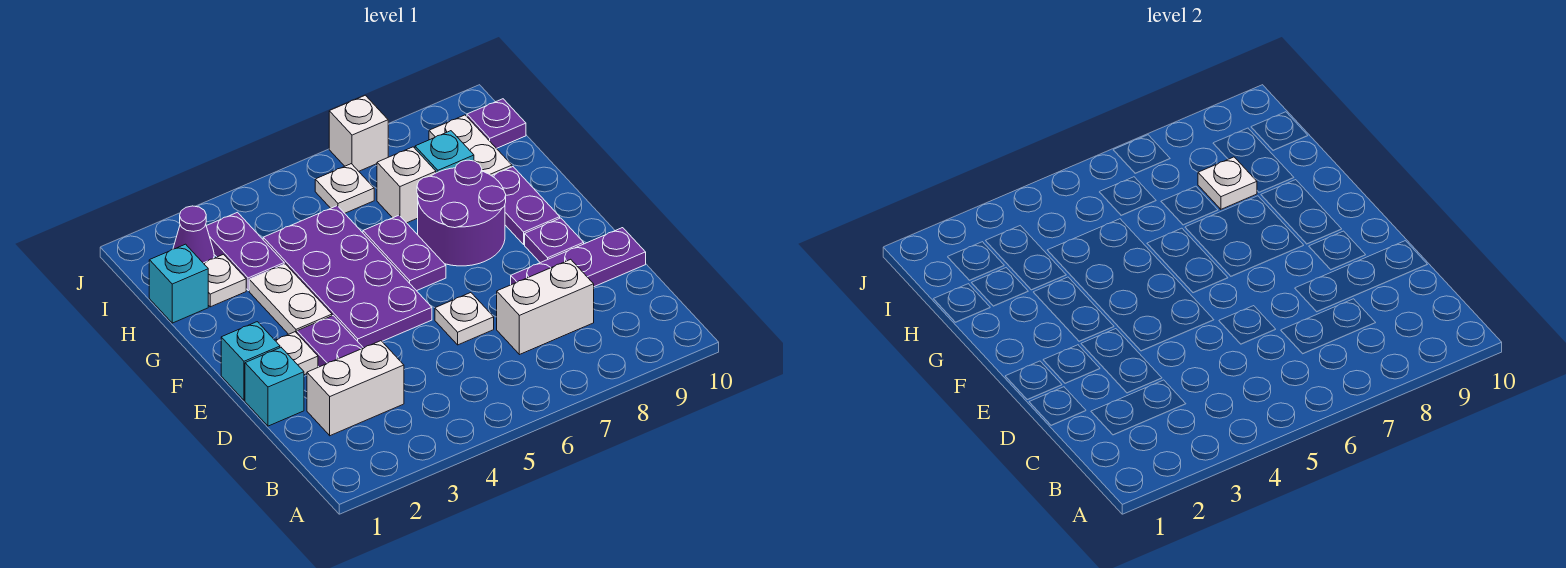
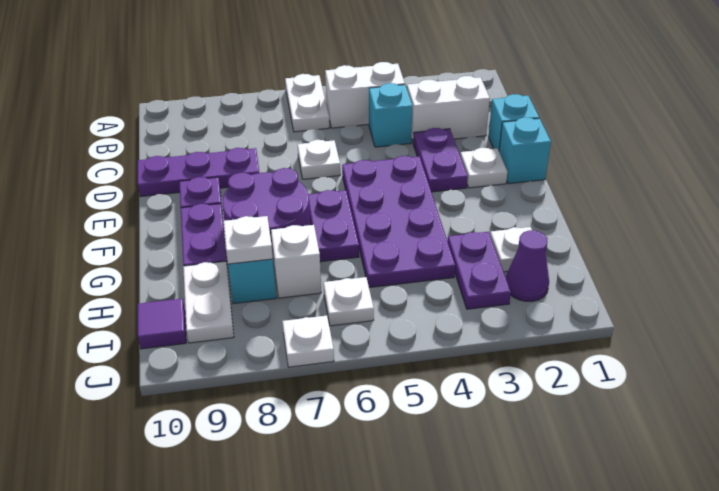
white brick C7:C8 level 1 -> white brick B4:B5 level 1
white plate F3:G3 level 1 -> white plate A6:B6 level 1
cyan brick H1 level 1 -> cyan brick C4 level 1
purple plate I10 level 1 -> purple tile I10 level 1
white brick J7 level 1 -> white plate J7 level 1

